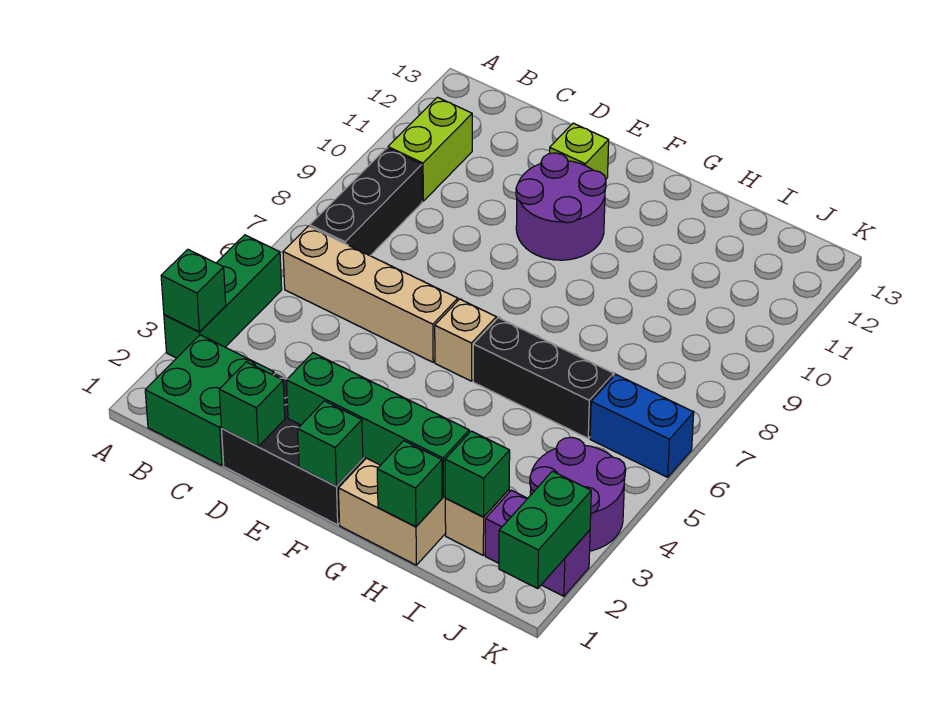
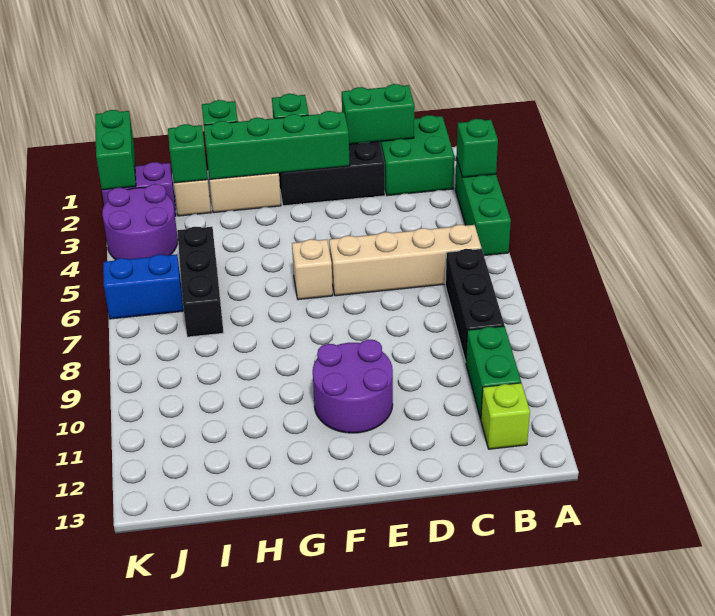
lime brick B10:B11 level 1 -> green brick B10:B11 level 1
green brick D1 level 2 -> green brick C1:D1 level 2
lime brick E12 level 1 -> lime brick B12 level 1
black brick G6:I6 level 1 -> black brick I5:I7 level 1

